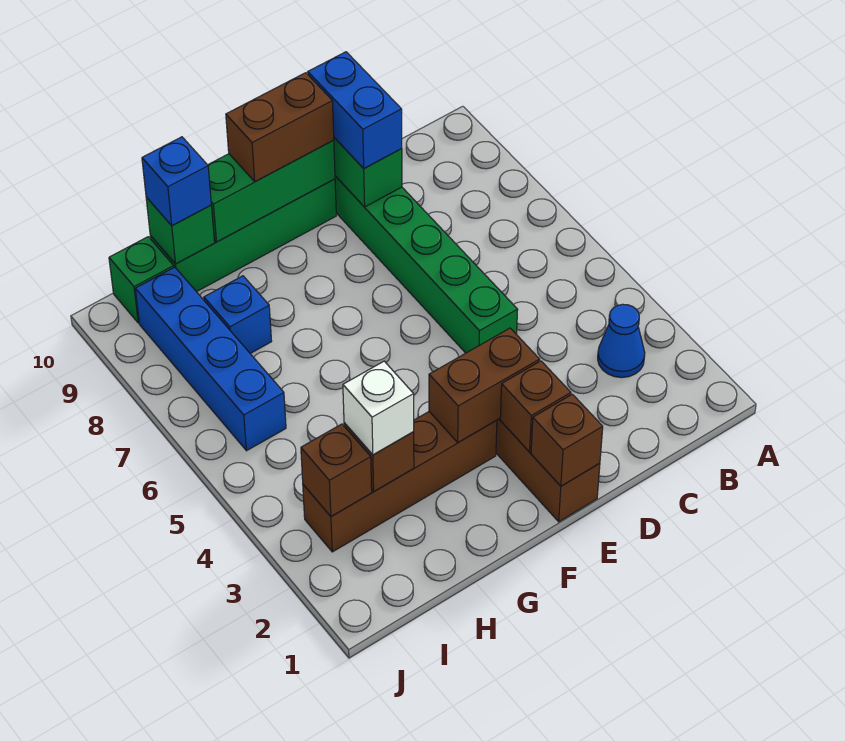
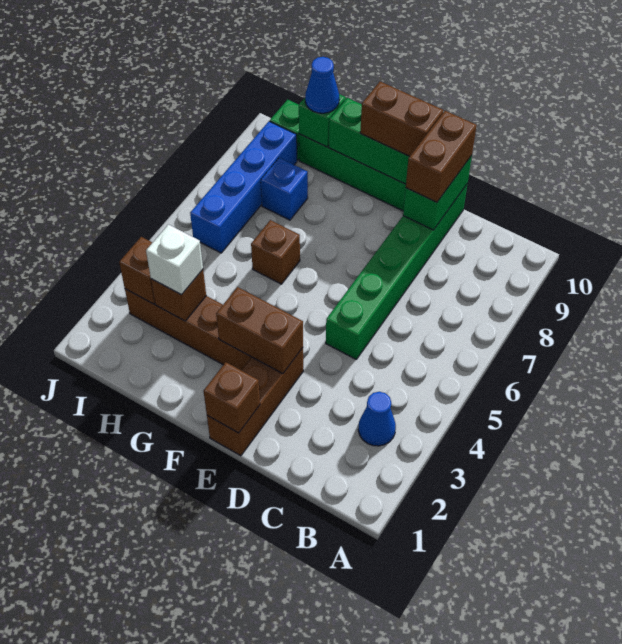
blue brick D9:D10 level 3 -> brown brick D9:D10 level 3
brown brick E2 level 2 -> brown brick G6 level 1
blue brick H10 level 3 -> blue cone H10 level 3

